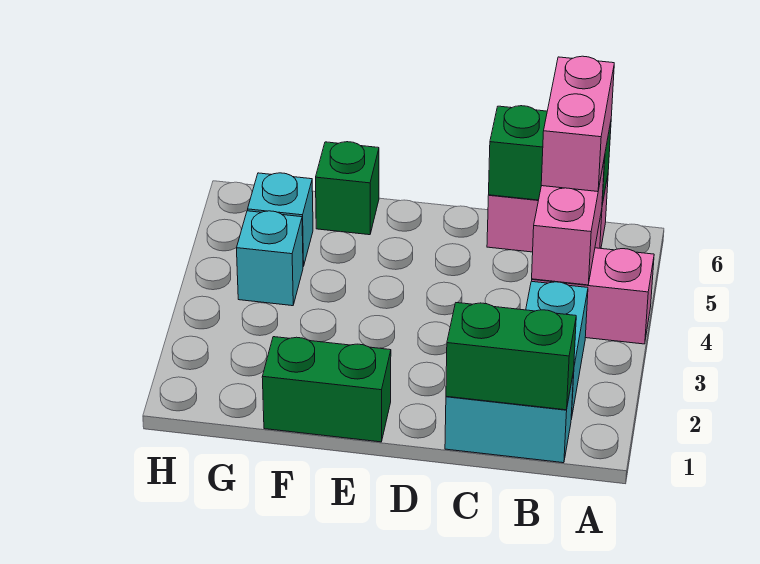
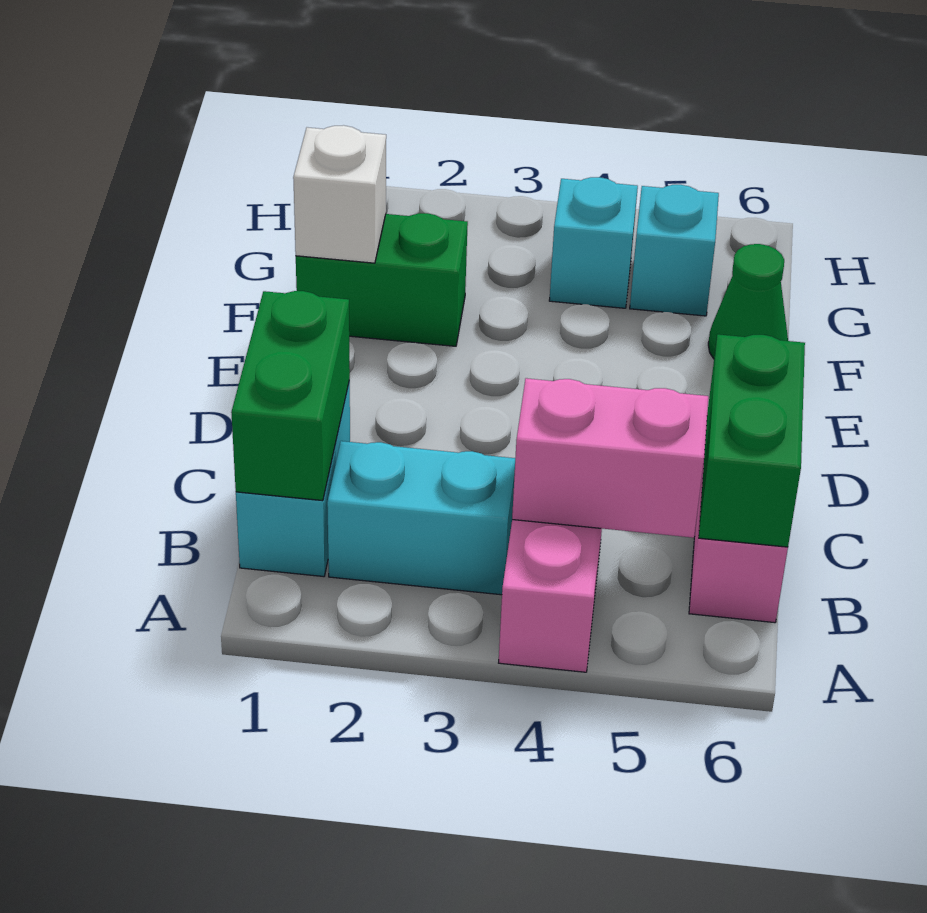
pink brick B5:B6 level 3 -> none
green brick E1:F1 level 1 -> green brick F1:F2 level 1
none -> white brick F1 level 2
green brick F6 level 1 -> green cone F6 level 1

